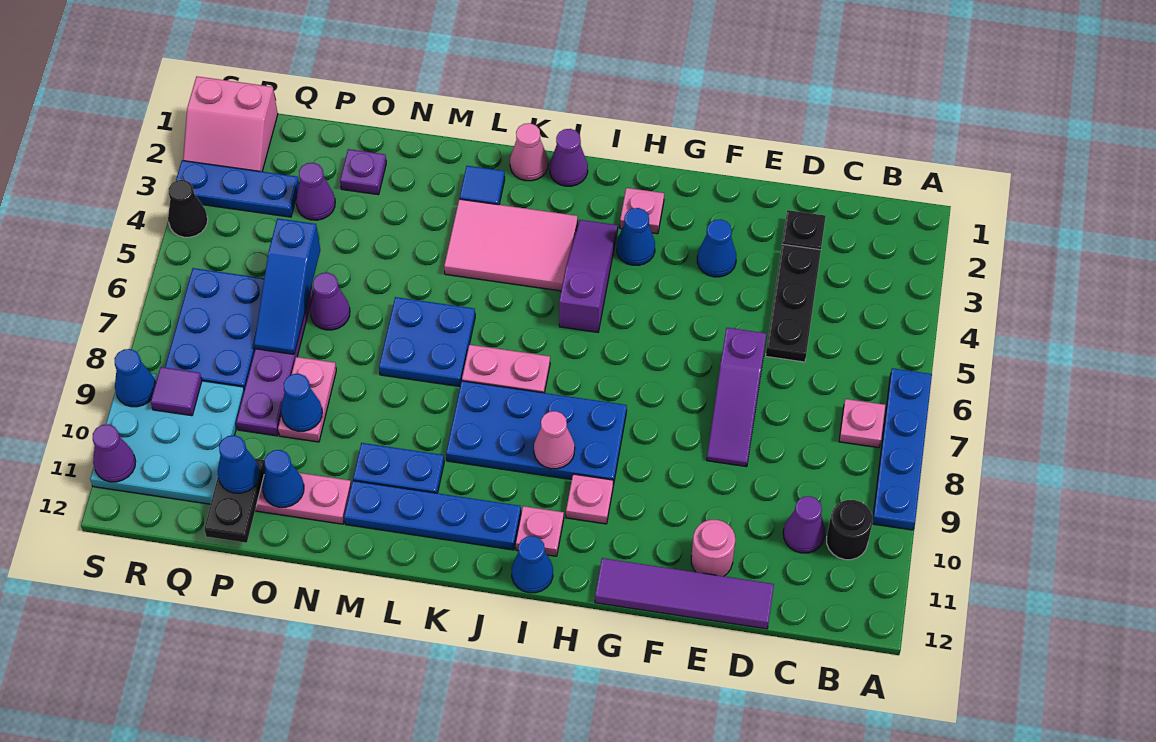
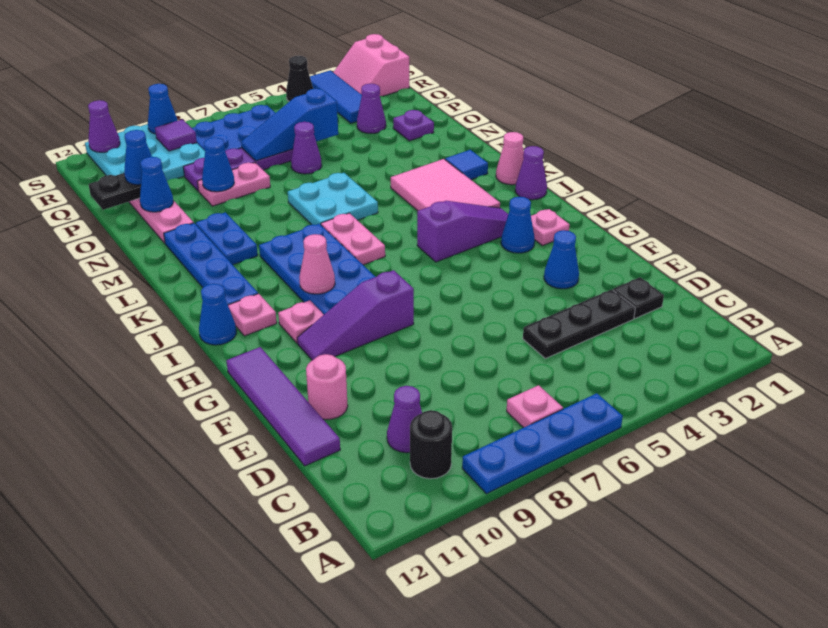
purple slope E6:E8 level 1 top 6 -> purple slope G8:G10 level 1 top 8
blue plate L6:M7 level 1 -> cyan plate L6:M7 level 1
blue plate Q3:S3 level 1 -> blue tile Q3:S3 level 1

